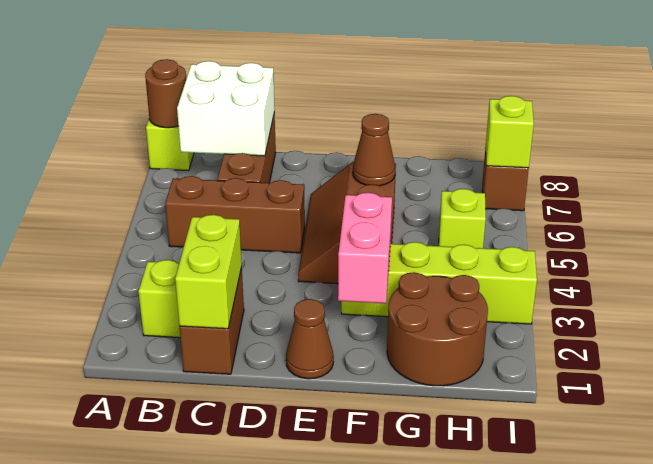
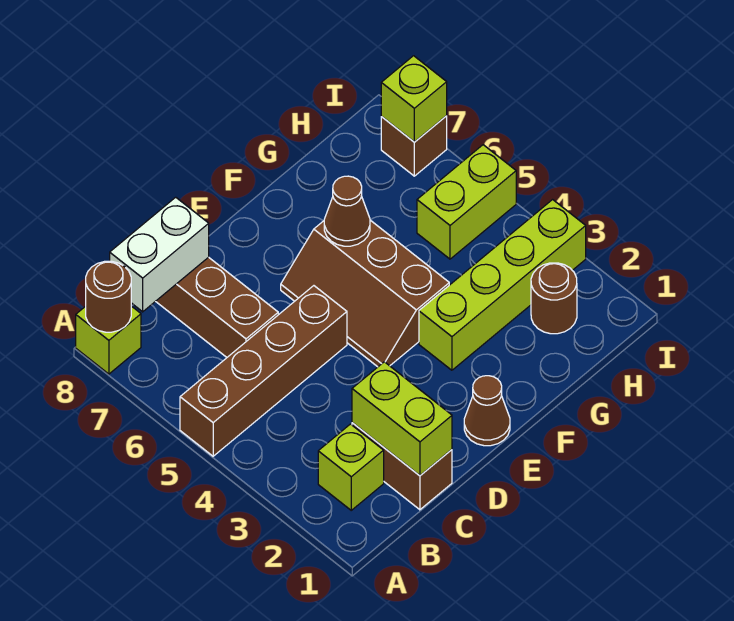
brown brick B5:D5 level 1 -> brown brick A5:D5 level 1
white brick B7:C8 level 2 -> white brick B8:C8 level 2
pink brick F2:F3 level 2 -> none
brown round brick G1:H2 level 1 -> brown round brick H2 level 1
lime brick H5 level 1 -> lime brick H5:I5 level 1

